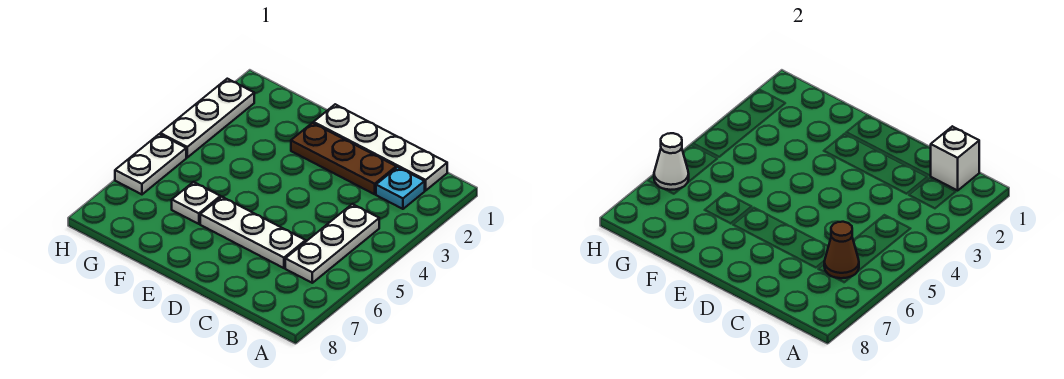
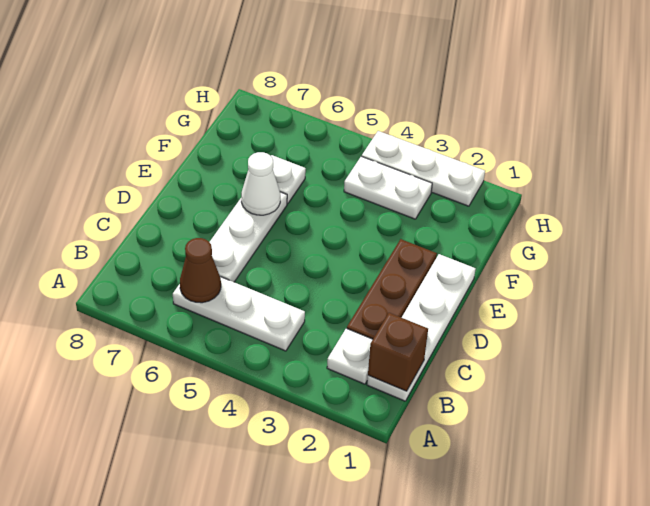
white brick B1 level 2 -> brown brick B1 level 2
cyan plate B2 level 1 -> white plate B2 level 1
white plate H5:H6 level 1 -> white plate G3:G4 level 1
white cone H6 level 2 -> white cone E6 level 2

